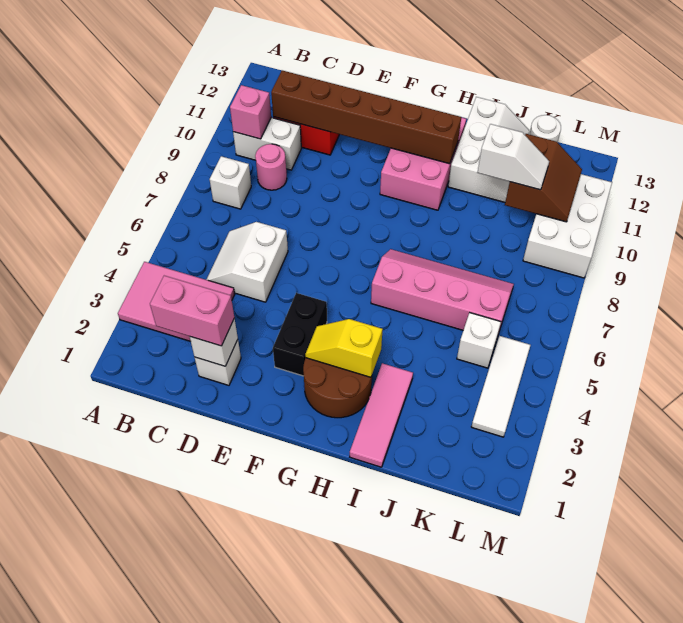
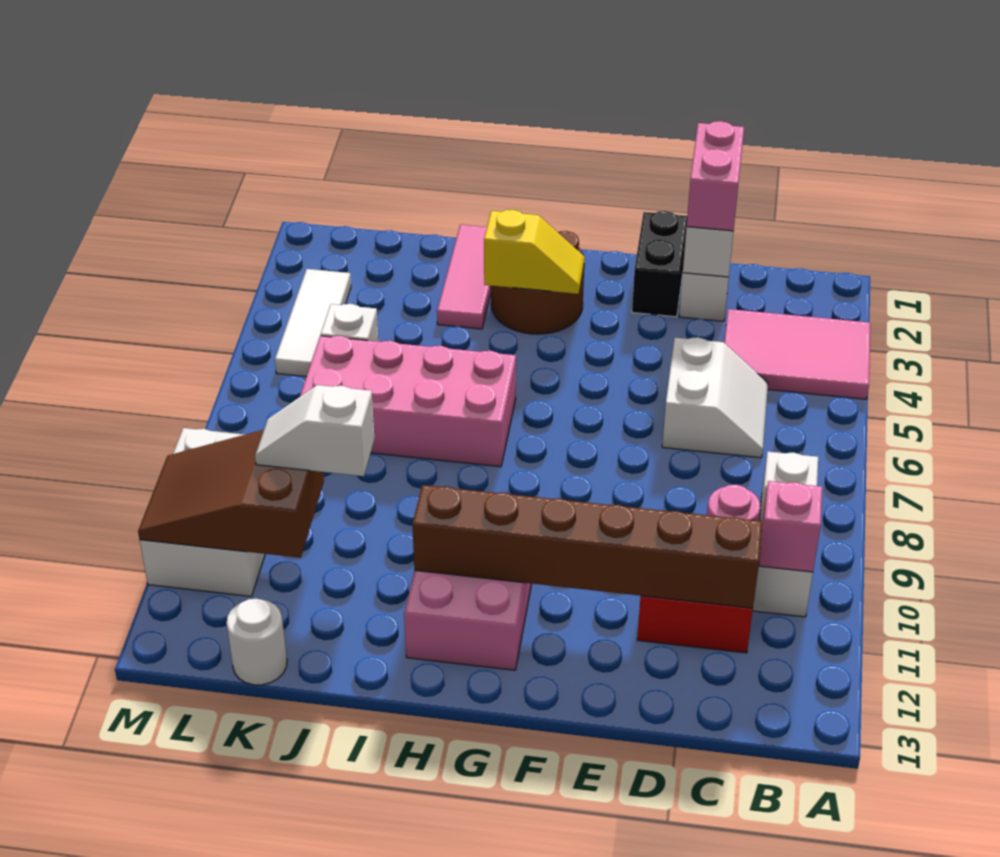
pink brick C2:D2 level 3 -> pink brick D1:D2 level 3
black brick F3:F4 level 1 -> black brick E1:E2 level 1
pink slope H6:K7 level 1 top 6 -> pink brick H6:K7 level 1
white slope I11:J13 level 1 top I -> none
brown slope K10:L11 level 2 top K -> brown slope K10:M11 level 2 top K

